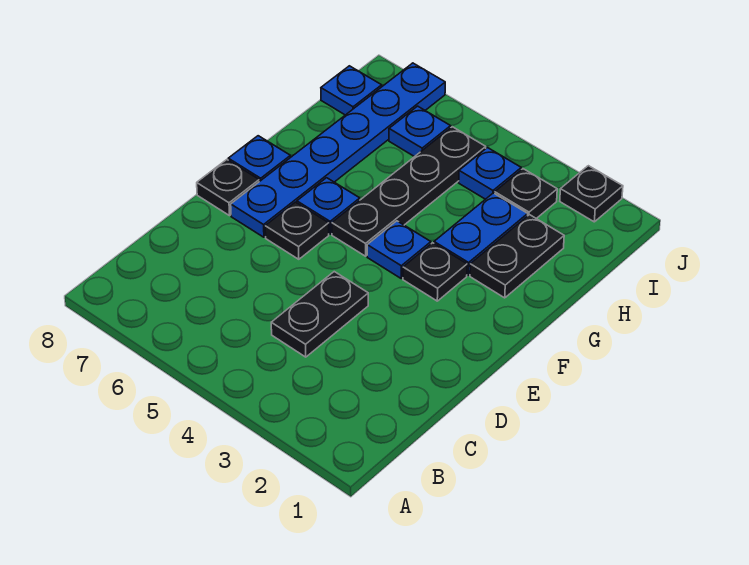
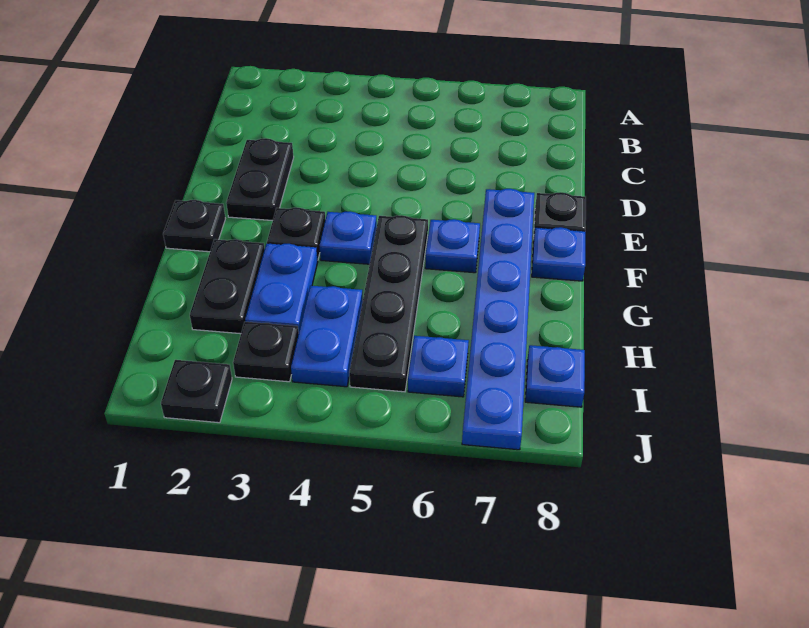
black plate C4:D4 level 1 -> black plate D2:E2 level 1
black plate E6 level 1 -> black plate F1 level 1
blue plate I4 level 1 -> blue plate H4:I4 level 1

